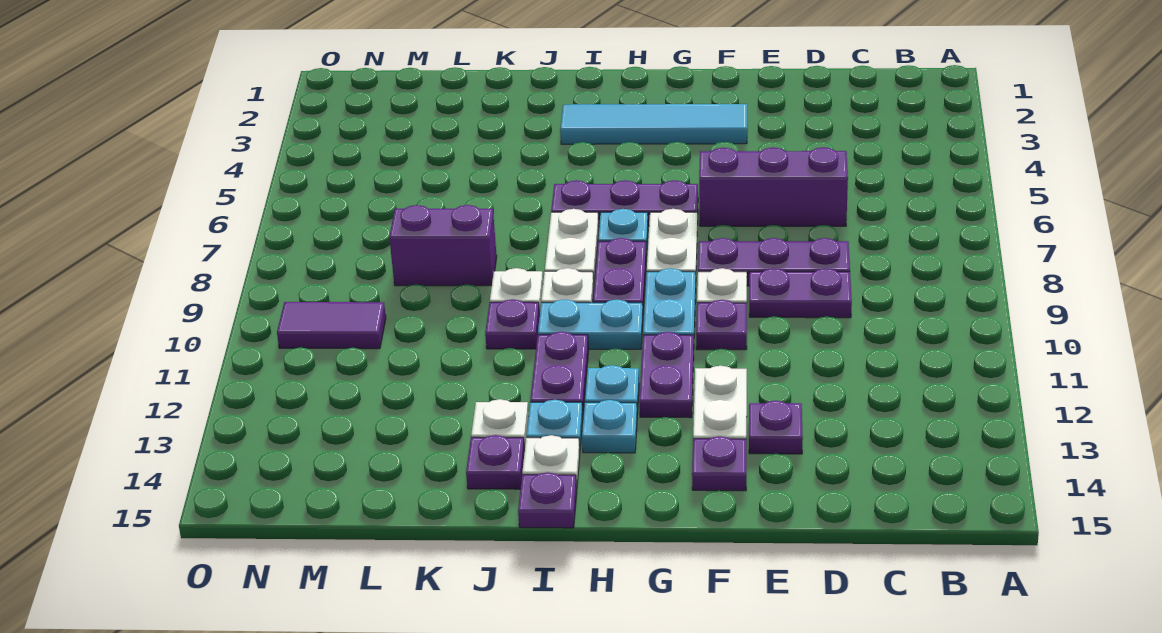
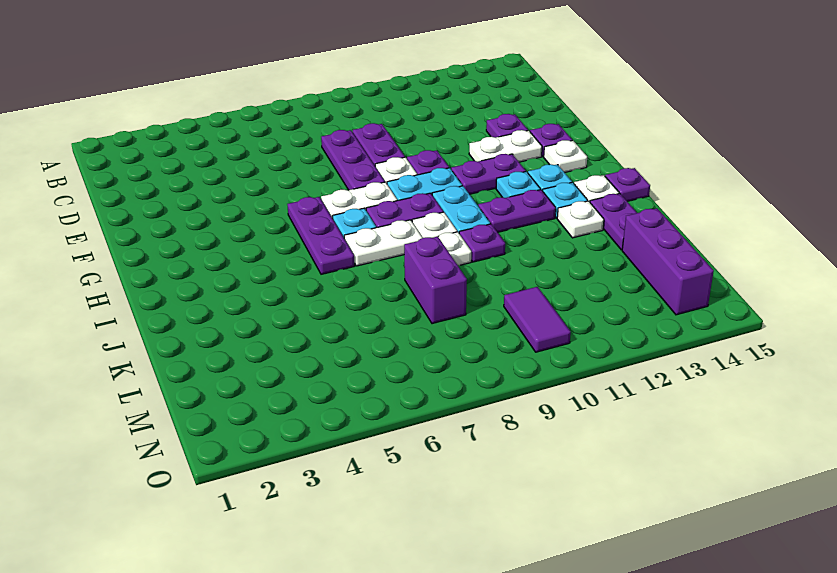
purple brick D6:F6 level 1 -> purple brick L14:N14 level 1
cyan tile F3:I3 level 1 -> none
none -> white plate G14 level 1
purple plate J14 level 1 -> purple plate J14:K14 level 1

